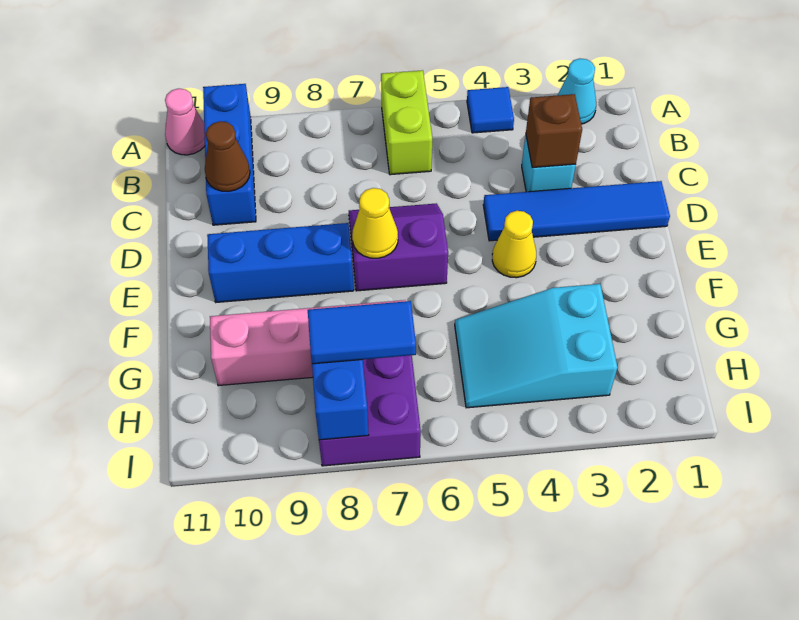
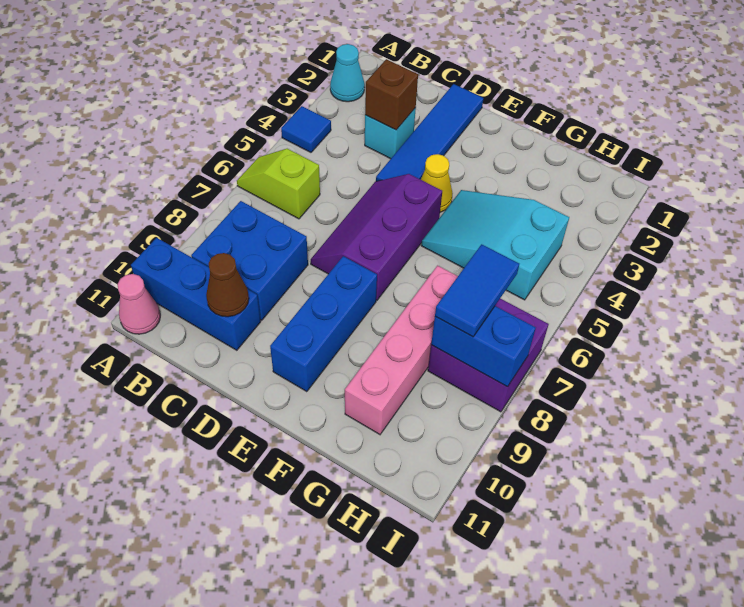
lime brick A6:B6 level 1 -> lime slope A6:B6 level 1 top B
none -> blue brick B8:C9 level 1
purple slope D6:E7 level 1 top E -> purple slope D5:E7 level 1 top E
yellow cone E7 level 2 -> none
cyan slope G3:H5 level 1 top 3 -> cyan slope F4:H5 level 1 top H

